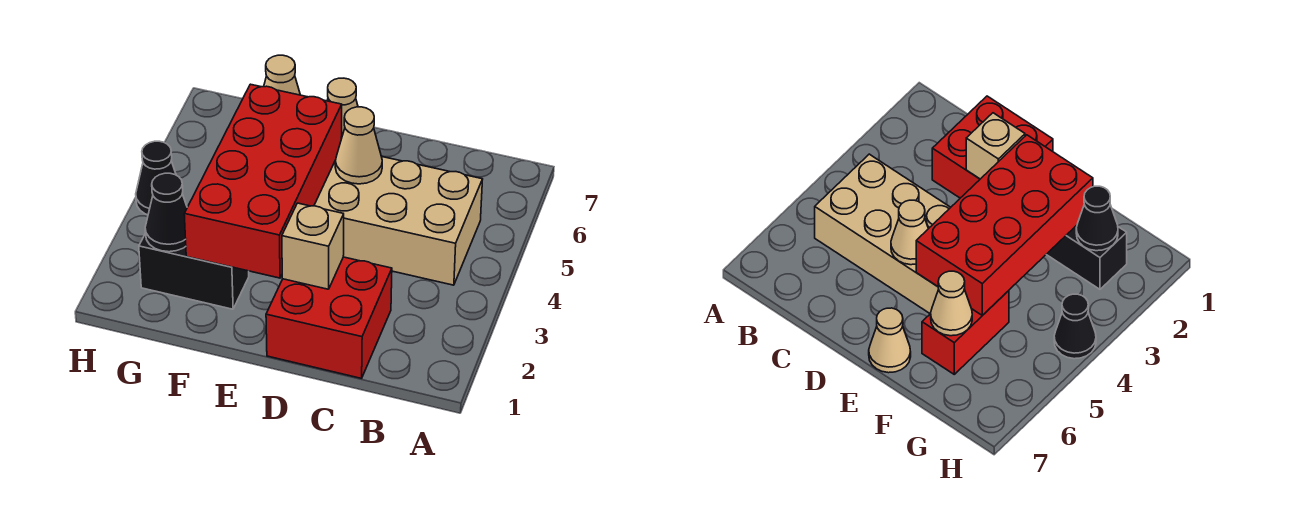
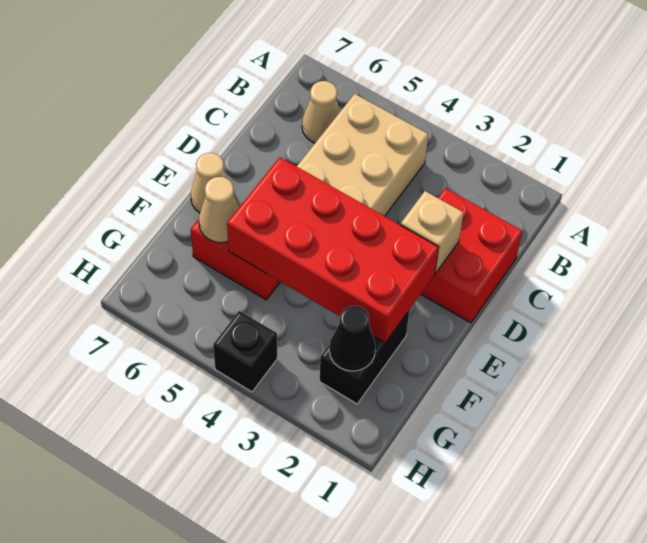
tan cone D5 level 2 -> tan cone B6 level 1
black cone H4 level 1 -> black brick H4 level 1

